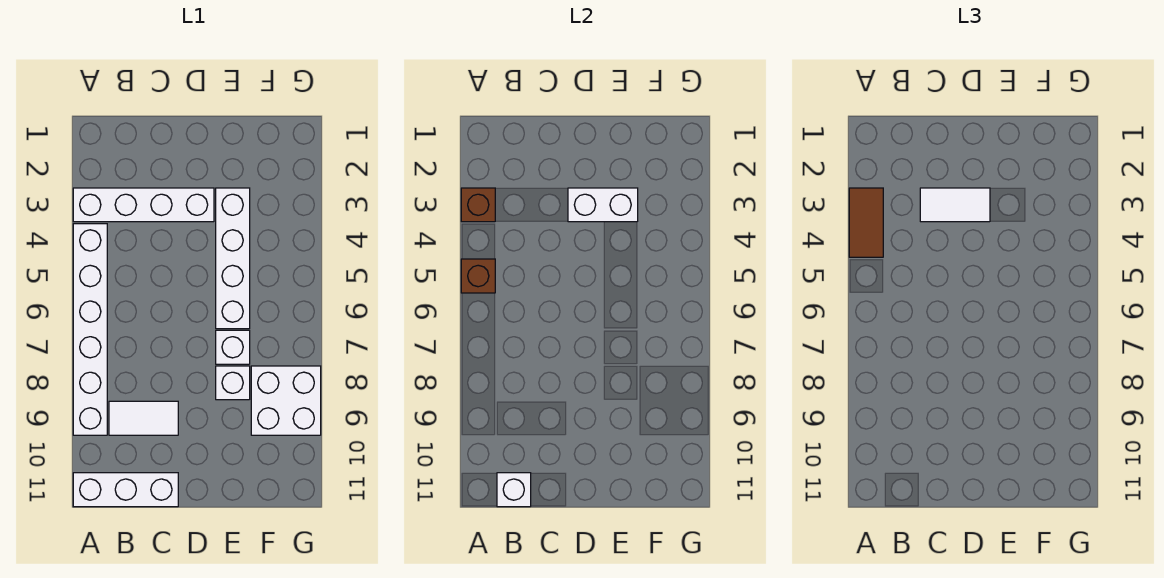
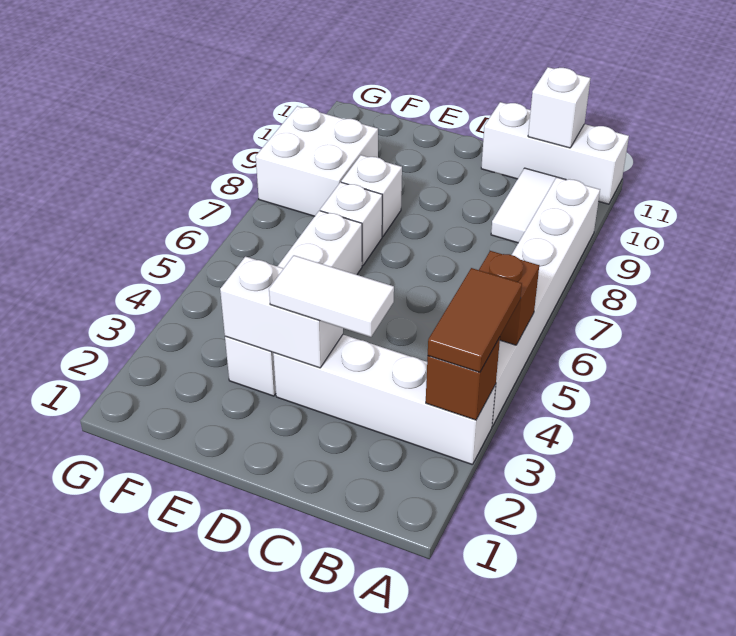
white tile B9:C9 level 1 -> white tile B9:B10 level 1

